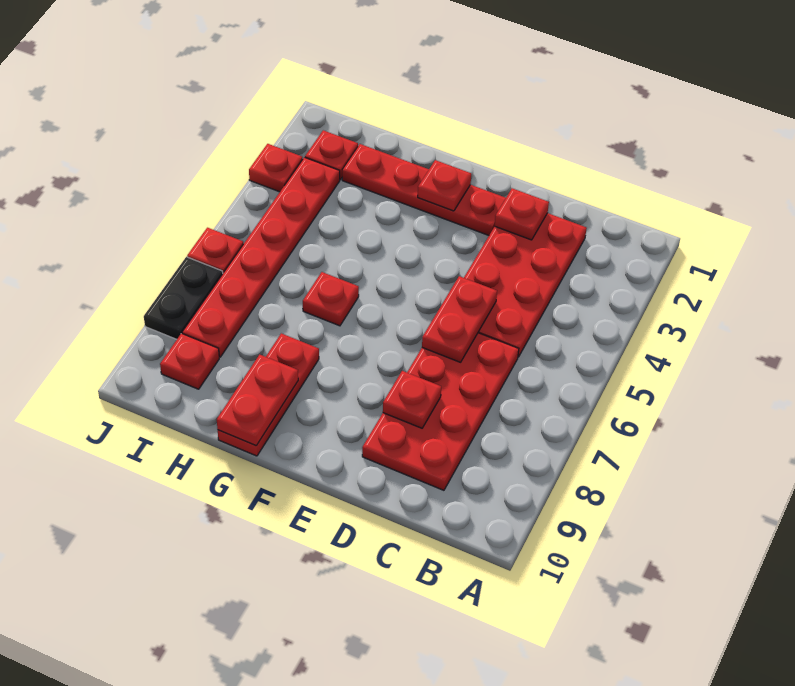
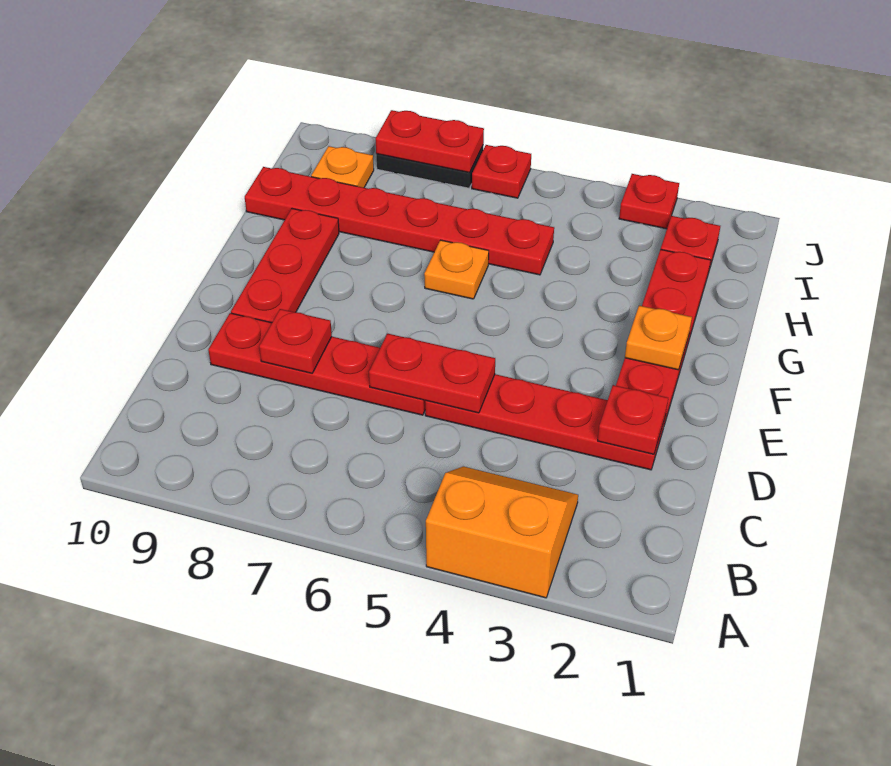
none -> orange slope A3:B4 level 1 top A
red plate C2:D5 level 1 -> red plate D2:D5 level 1
red plate C6:D9 level 1 -> red plate D6:D9 level 1
red plate F2 level 2 -> orange plate F2 level 2
red plate G6 level 1 -> orange plate G6 level 1
red plate G8:G10 level 1 -> red plate E9:G9 level 1
red plate G9:G10 level 2 -> red plate J7:J8 level 2
red plate I3:I8 level 1 -> red plate H5:H10 level 1
red plate I9 level 1 -> orange plate I9 level 1

